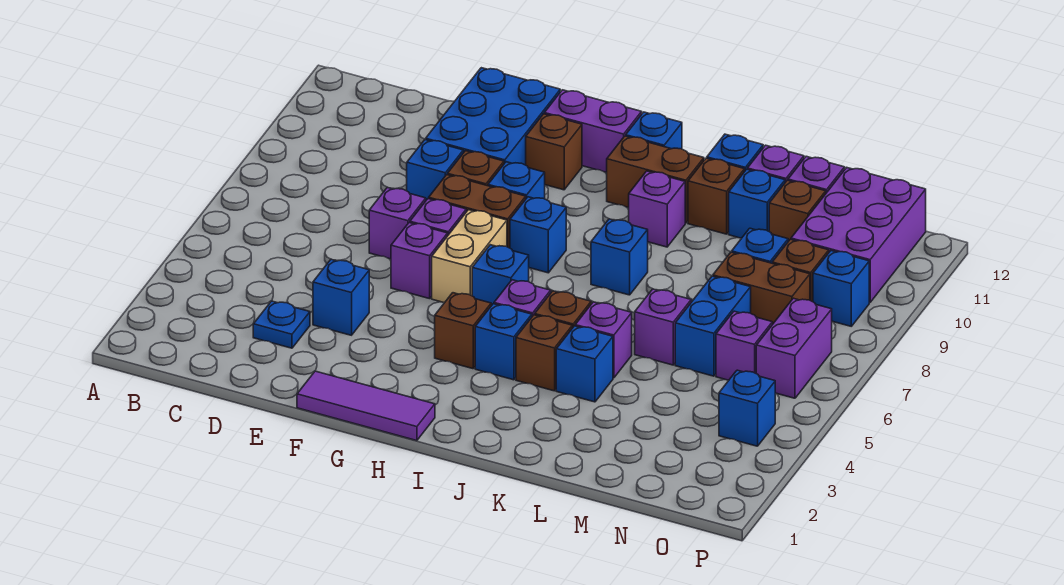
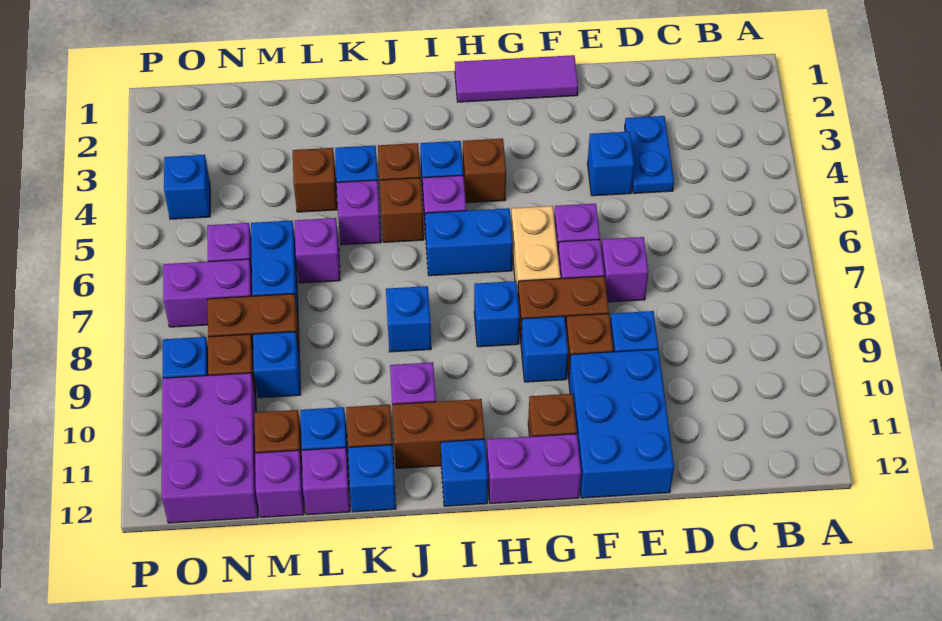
blue plate D3 level 1 -> blue plate D3:D4 level 1
blue brick H6 level 1 -> blue brick H6:I6 level 1
none -> brown brick L4 level 1
purple brick O6:O7 level 1 -> purple brick N7:O7 level 1

